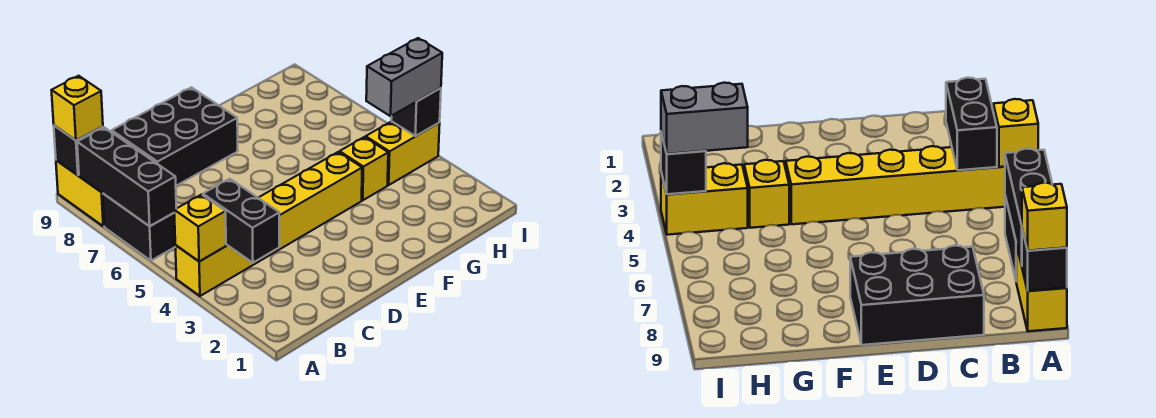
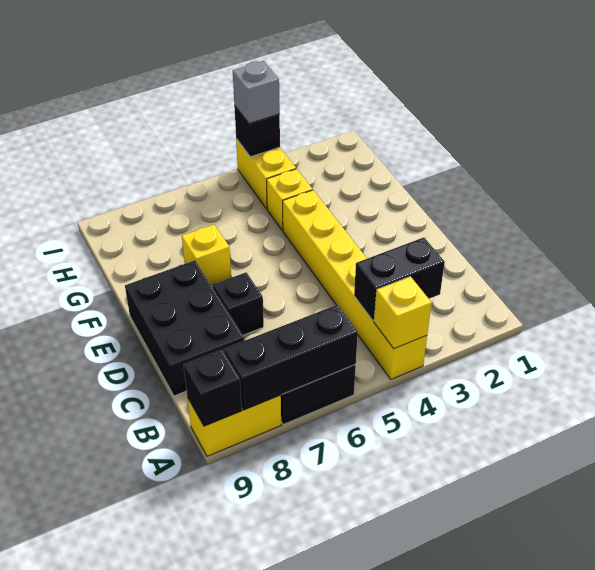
yellow brick A9 level 3 -> yellow brick F7 level 1
none -> black brick D7 level 1
grey brick H4:I4 level 3 -> grey brick I4 level 3

